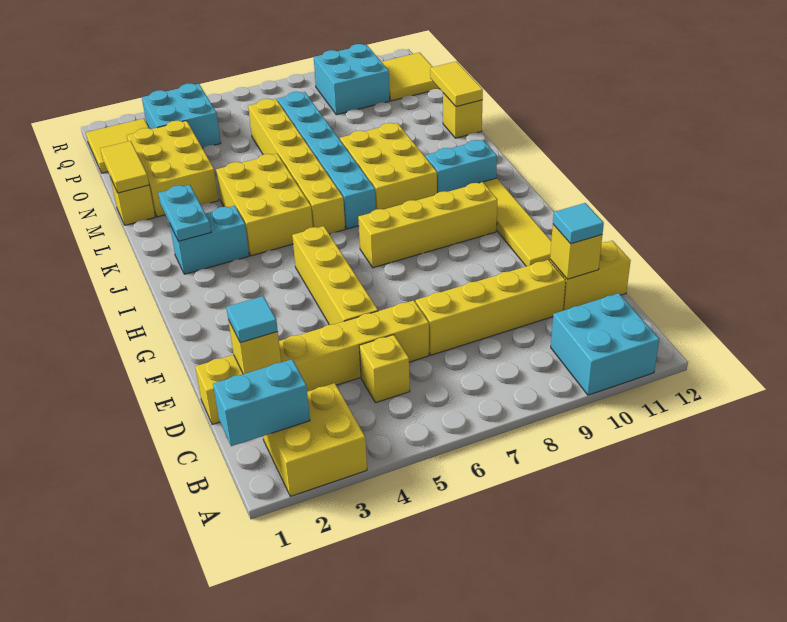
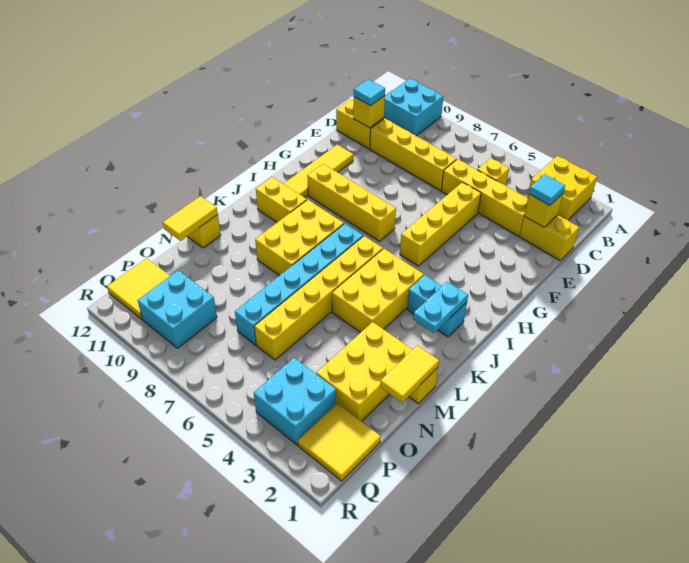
cyan brick B1:B2 level 2 -> none
cyan brick J10:J11 level 1 -> yellow brick J10:J11 level 1

